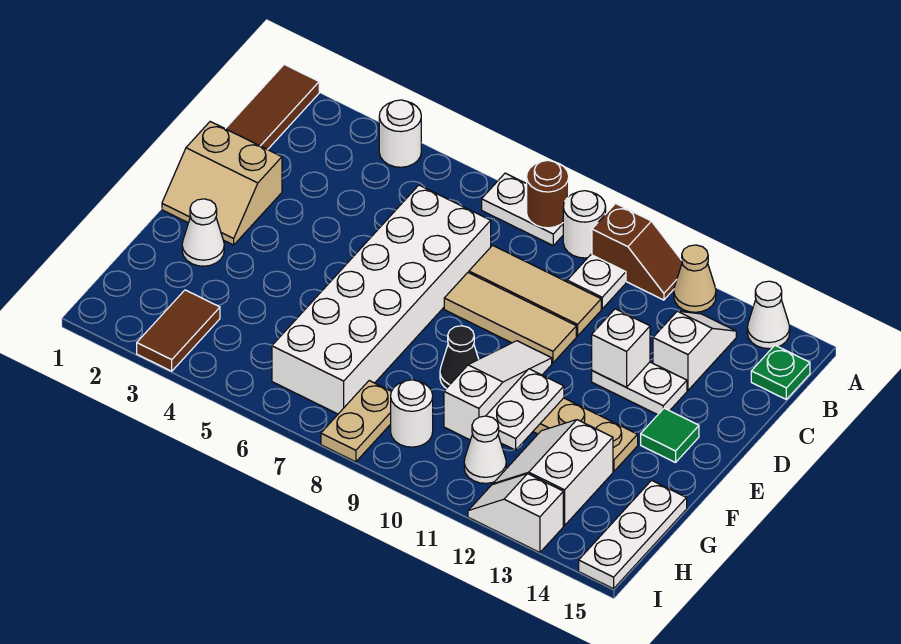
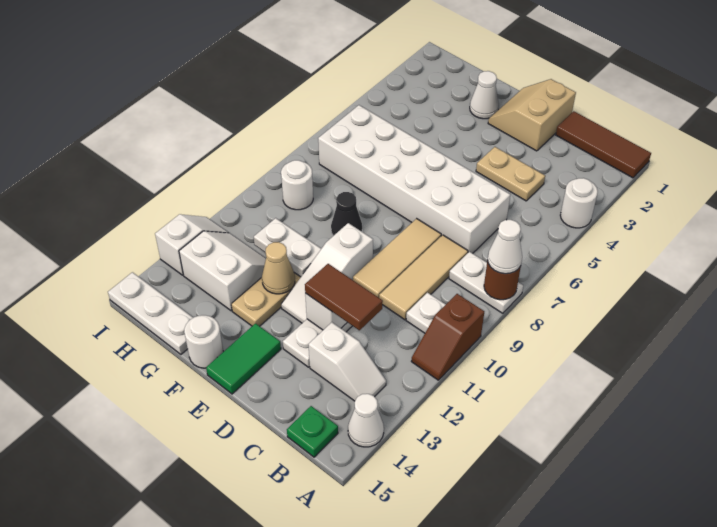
white plate A7:A8 level 1 -> white plate A8:B8 level 1
white round brick A9 level 1 -> white round brick F15 level 1
tan cone A12 level 1 -> tan cone F12 level 2
white slope E10:G10 level 1 top G -> white slope E10:E12 level 1 top 10
green tile E14 level 1 -> green tile E14:E15 level 1
brown tile H3:I3 level 1 -> brown tile C12:D12 level 3
tan plate H8:I8 level 1 -> tan plate C4:D4 level 1
white cone H11 level 1 -> white cone A8 level 3

